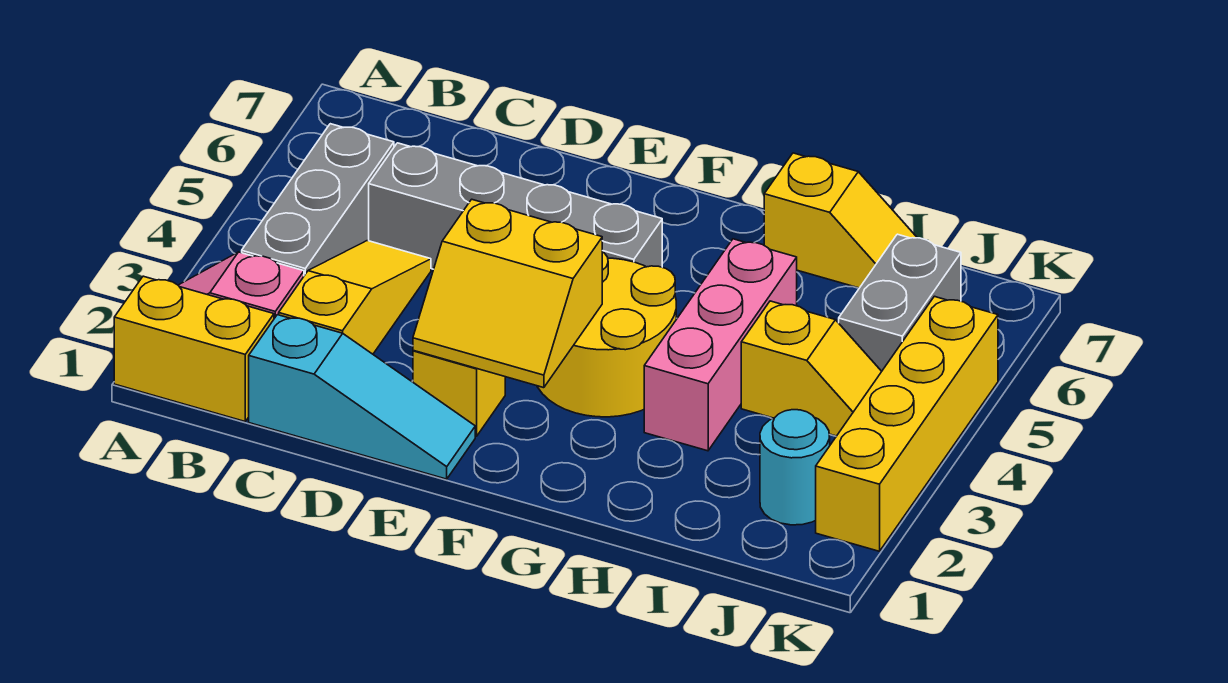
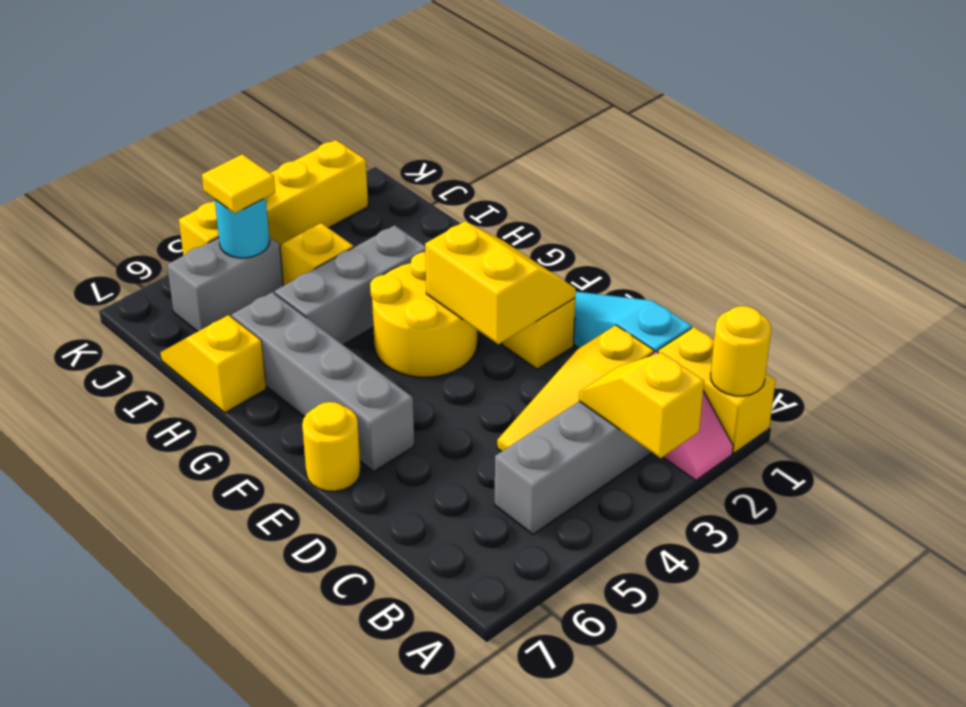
none -> yellow round brick A1 level 2
none -> yellow slope A3:B3 level 2 top A
grey brick C5:F5 level 1 -> grey brick E6:H6 level 1
none -> yellow round brick E7 level 1
pink brick H3:H5 level 1 -> grey brick H3:H5 level 1
cyan round brick J2 level 1 -> cyan round brick J5 level 2
none -> yellow tile J5 level 3

